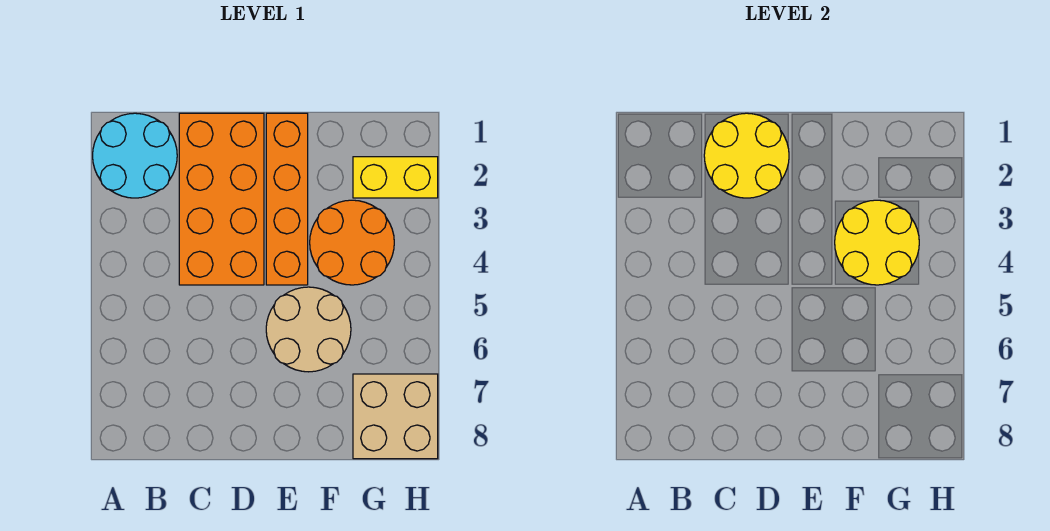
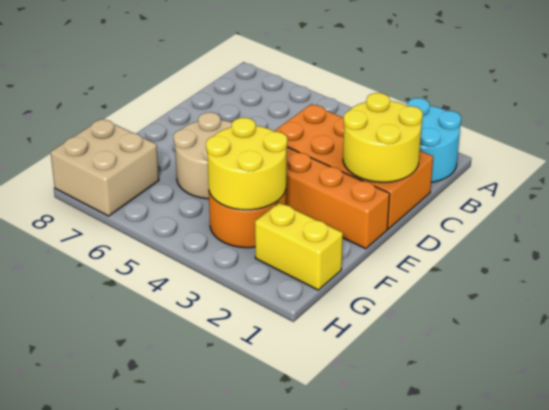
yellow brick G2:H2 level 1 -> yellow brick G1:G2 level 1

